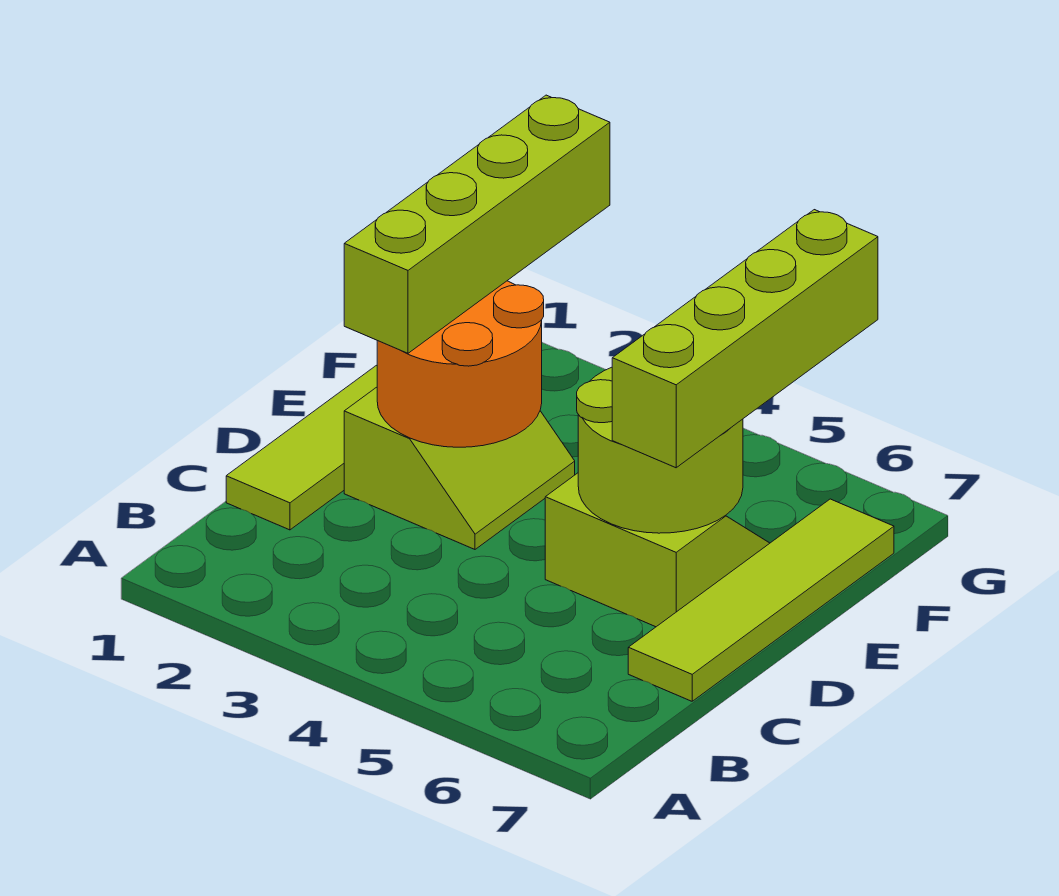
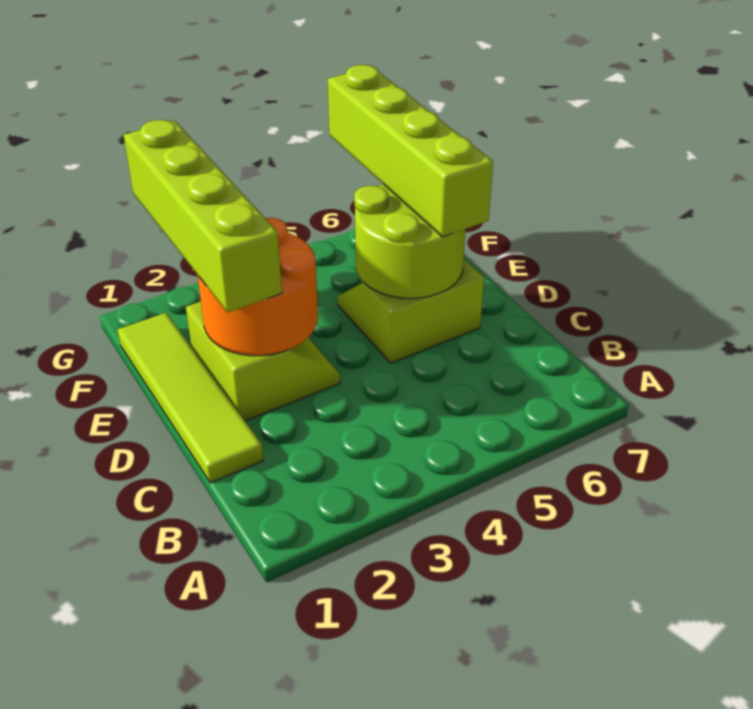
lime tile C7:F7 level 1 -> none

